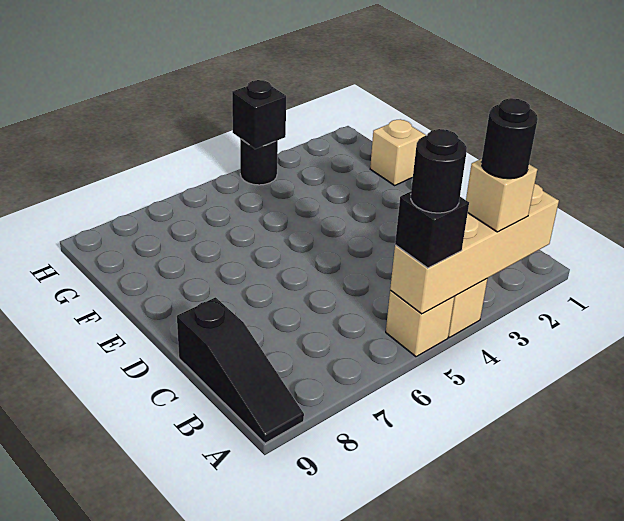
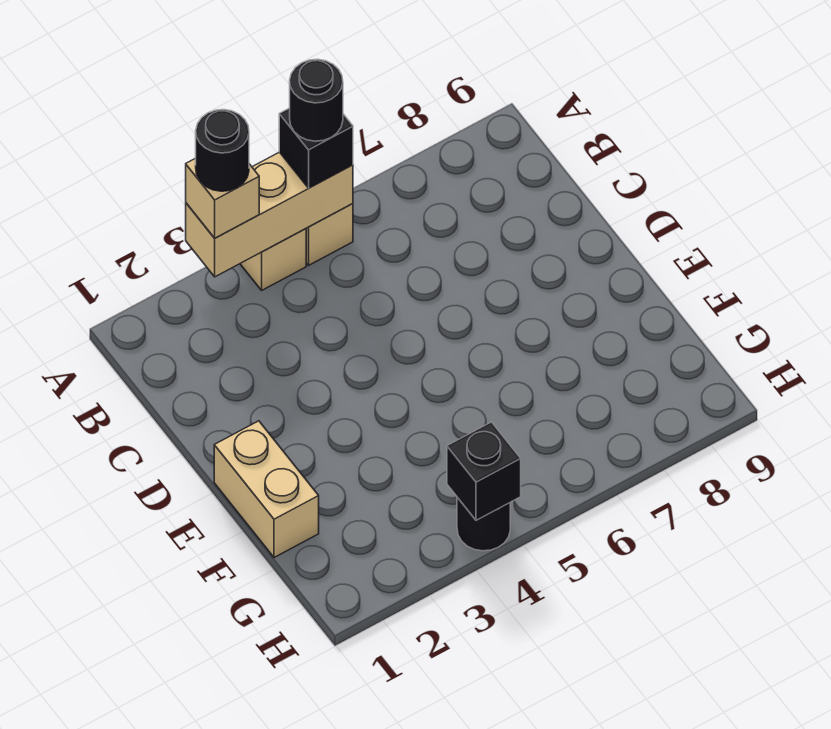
tan brick A2:A5 level 2 -> tan brick A3:A5 level 2
black slope A9:C9 level 1 top C -> none
tan brick F1 level 1 -> tan brick E1:F1 level 1

